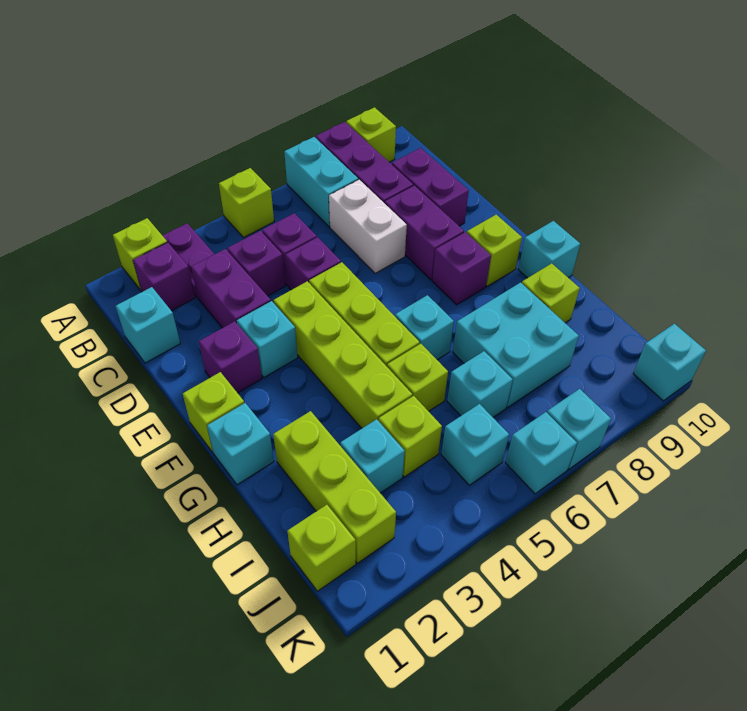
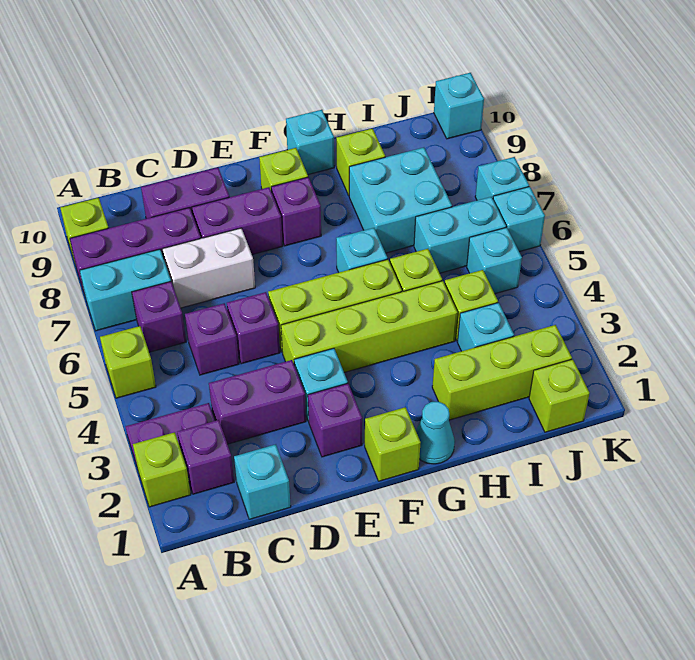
purple brick C4 level 1 -> purple brick B6 level 1
cyan brick G1 level 1 -> cyan cone G1 level 1
cyan brick I6 level 1 -> cyan brick I6:J6 level 1

